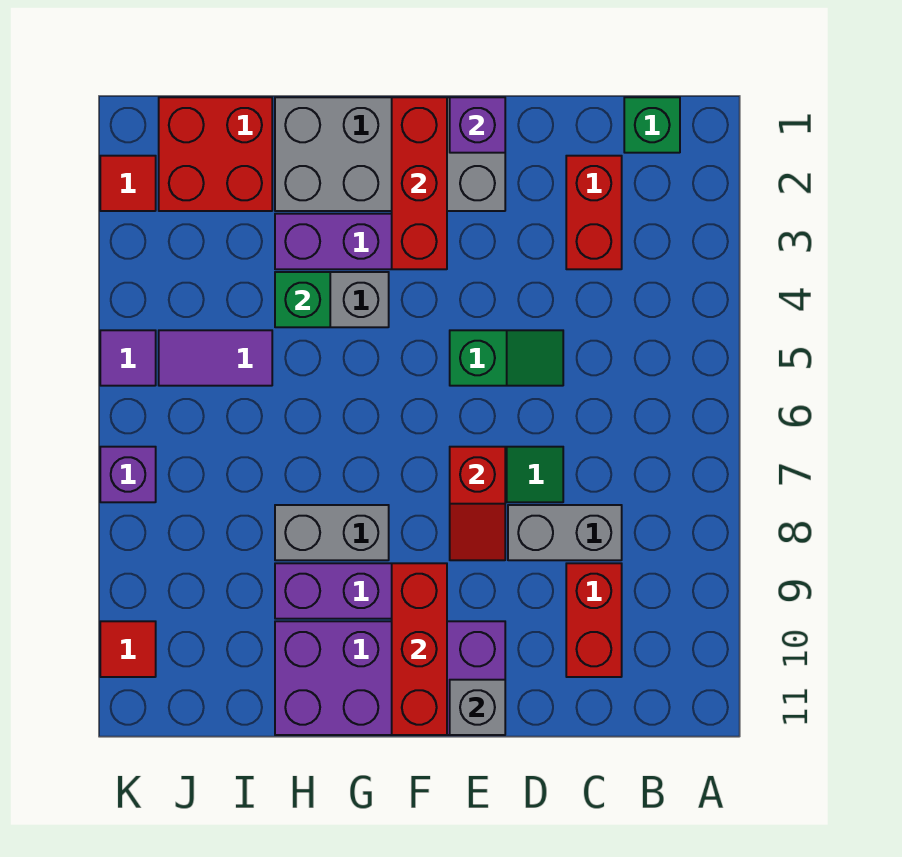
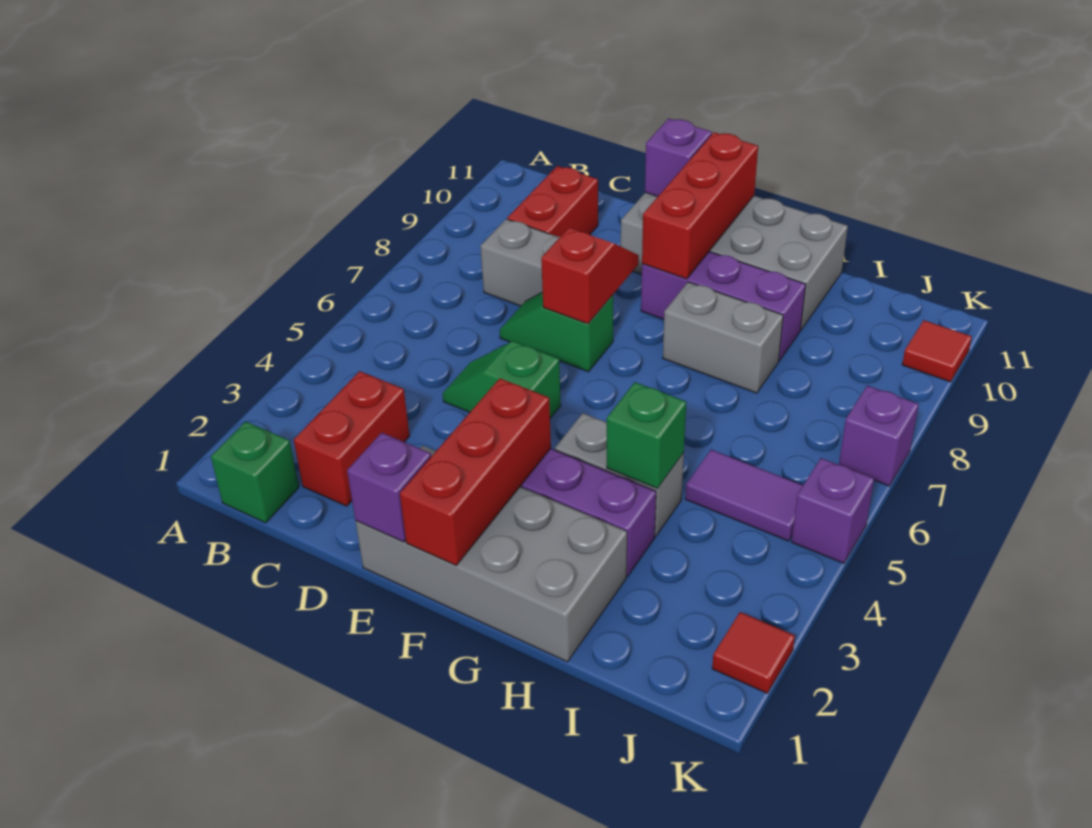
purple brick E10:H11 level 1 -> grey brick E10:H11 level 1
grey brick E11 level 2 -> purple brick E11 level 2
red brick I1:J2 level 1 -> none
purple tile K5 level 1 -> purple brick K5 level 1

